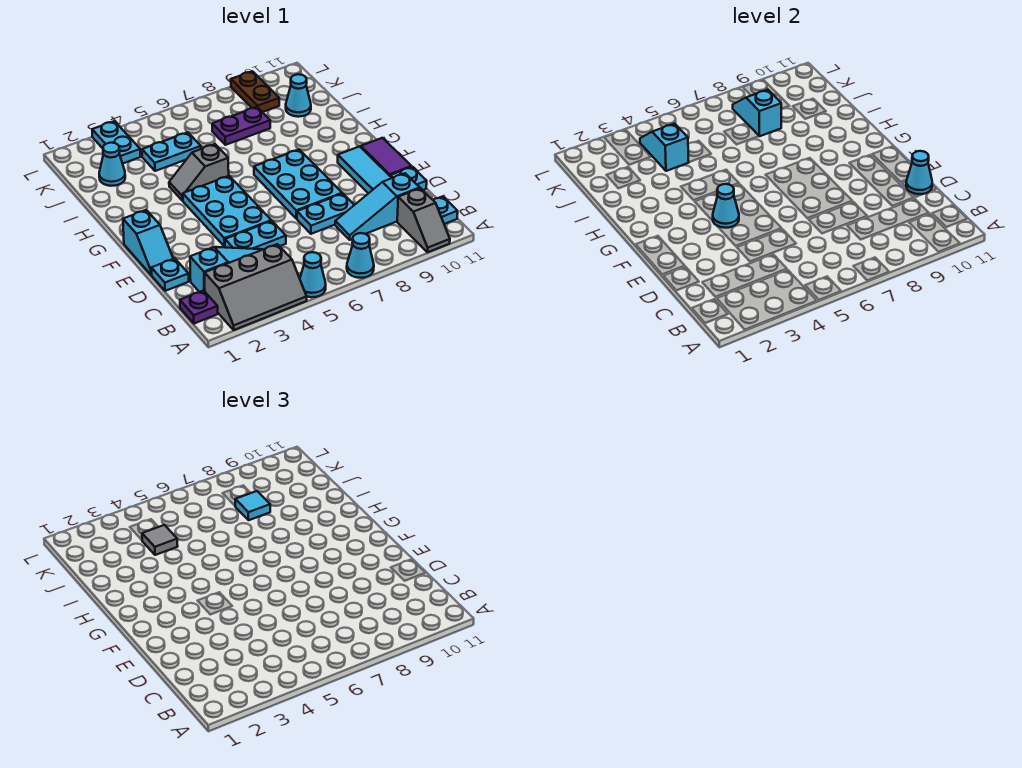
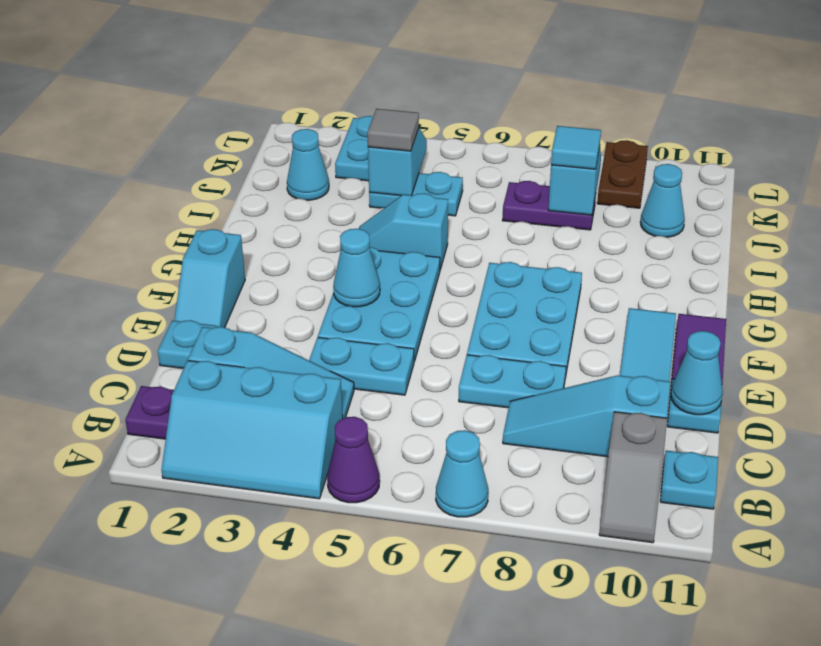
grey slope A2:B4 level 1 top B -> cyan slope A2:B4 level 1 top B
cyan cone A5 level 1 -> purple cone A5 level 1
grey slope H4:H5 level 1 top 5 -> cyan slope H4:H5 level 1 top 5

